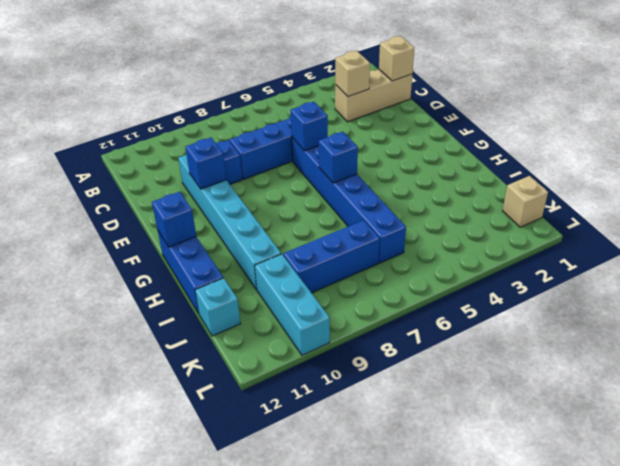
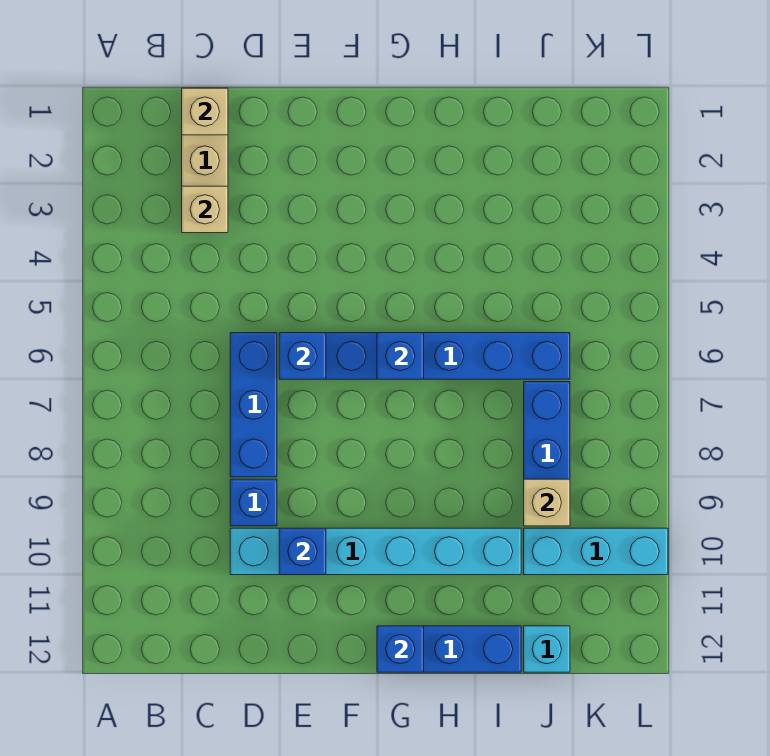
tan brick K1 level 1 -> tan brick J9 level 2

